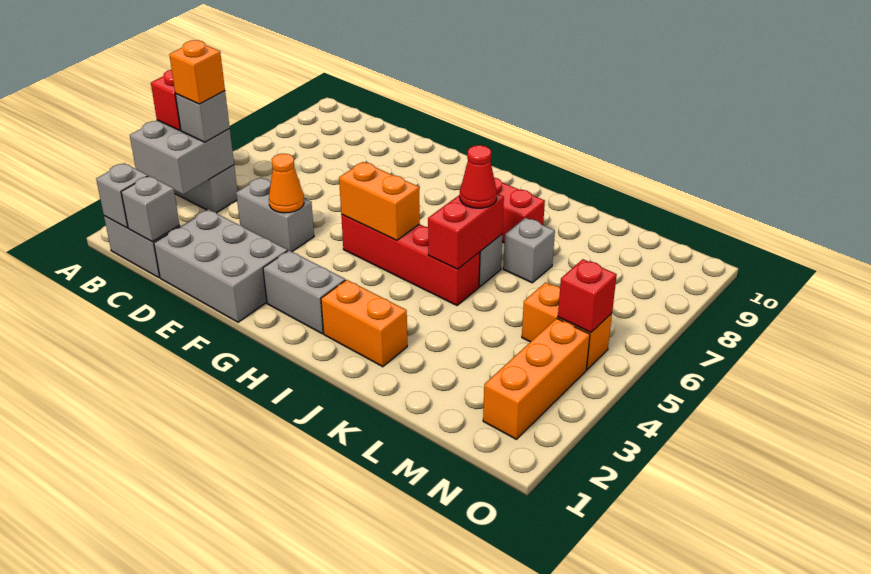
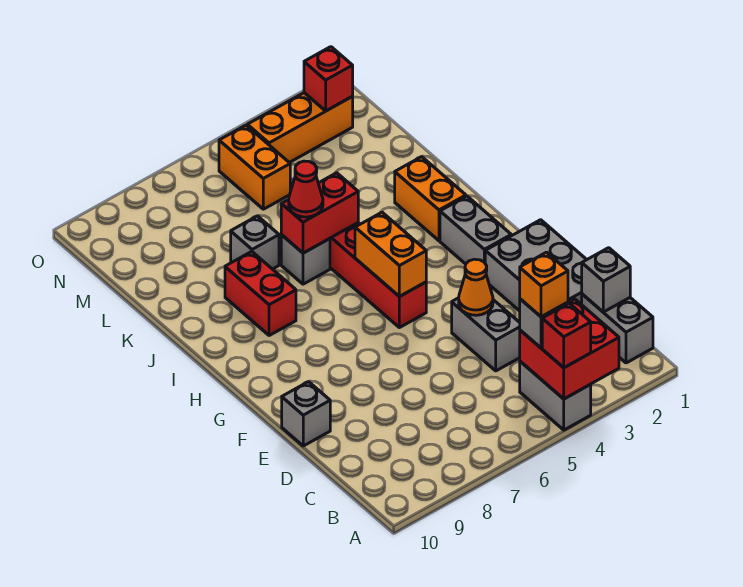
grey brick A3:B4 level 2 -> red brick A3:B4 level 2
grey brick B1 level 2 -> grey brick E10 level 1
red brick N5 level 2 -> red brick N2 level 2

